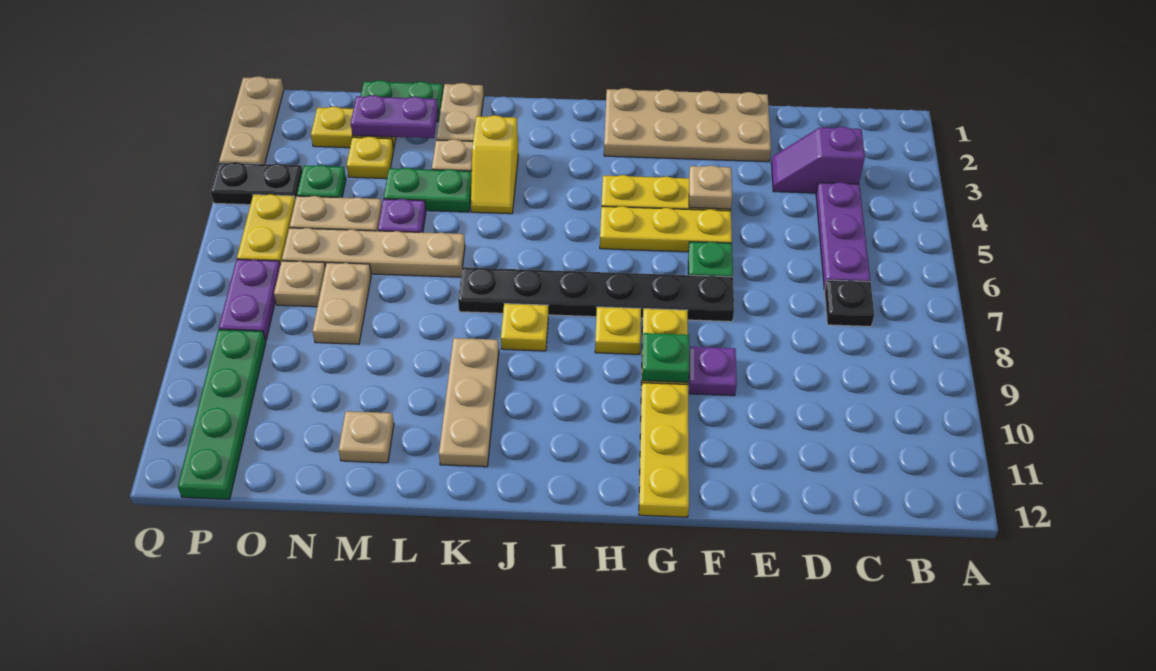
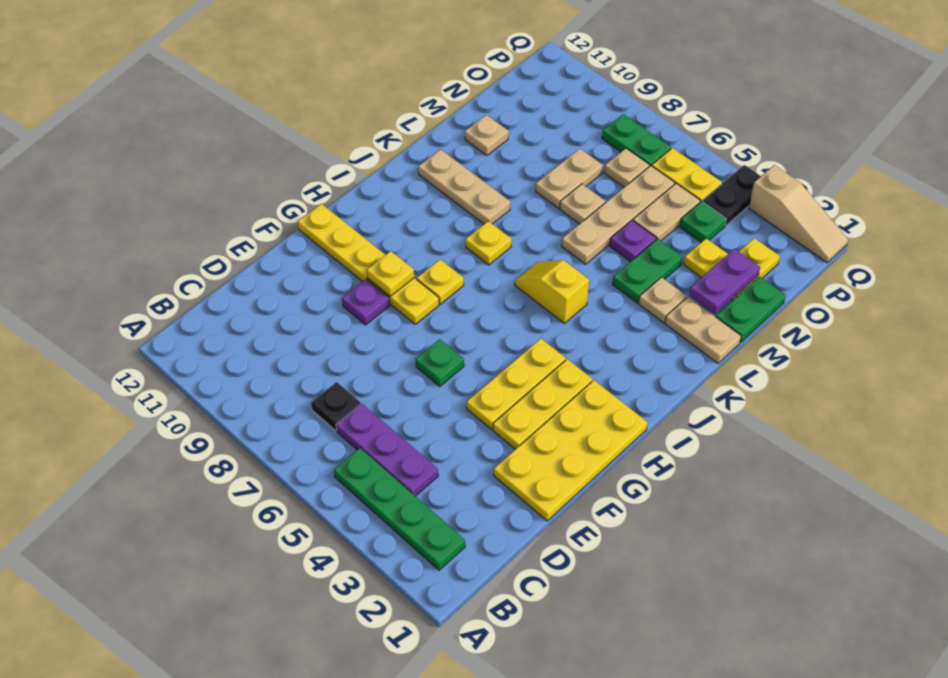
purple slope C3:D3 level 1 top C -> none
tan plate E1:H2 level 1 -> yellow plate E1:H2 level 1
tan plate F4 level 2 -> tan plate M7 level 1
yellow plate F5:H5 level 1 -> yellow plate F3:H3 level 1
black plate F7:K7 level 1 -> none
green plate G9 level 2 -> yellow plate G9 level 2
yellow slope K3:K4 level 1 top 3 -> yellow slope J5:J6 level 1 top 5
tan plate N7:N8 level 1 -> tan plate M8:N8 level 1
purple plate P7:P8 level 1 -> green plate P7:P8 level 1
green plate P9:P12 level 1 -> green plate B2:B5 level 1
tan plate Q1:Q3 level 1 -> tan slope Q1:Q3 level 1 top 3

